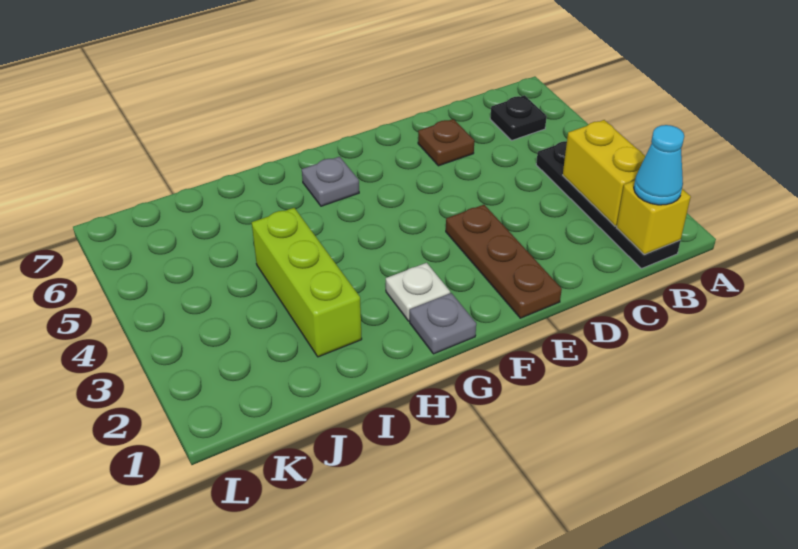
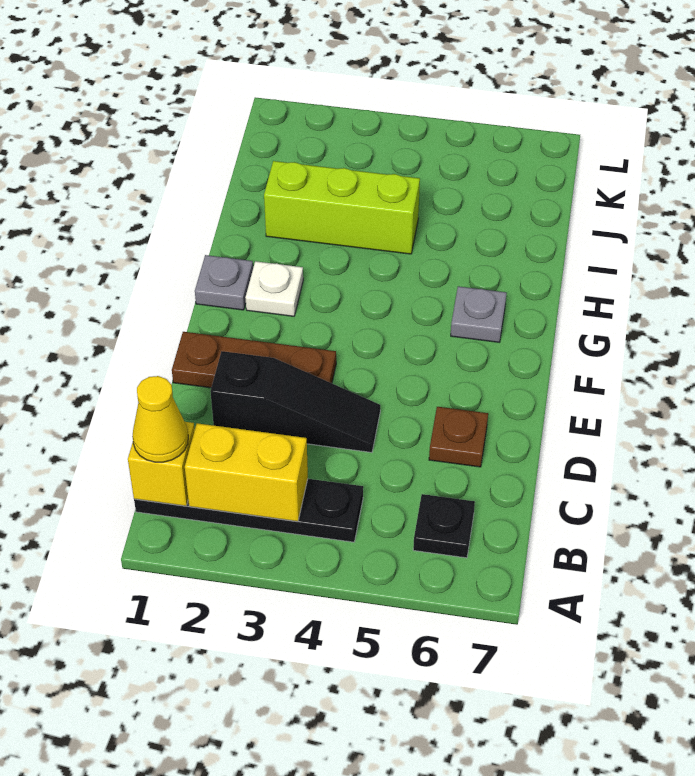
cyan cone B1 level 3 -> yellow cone B1 level 3
none -> black slope D2:D4 level 1 top 2

